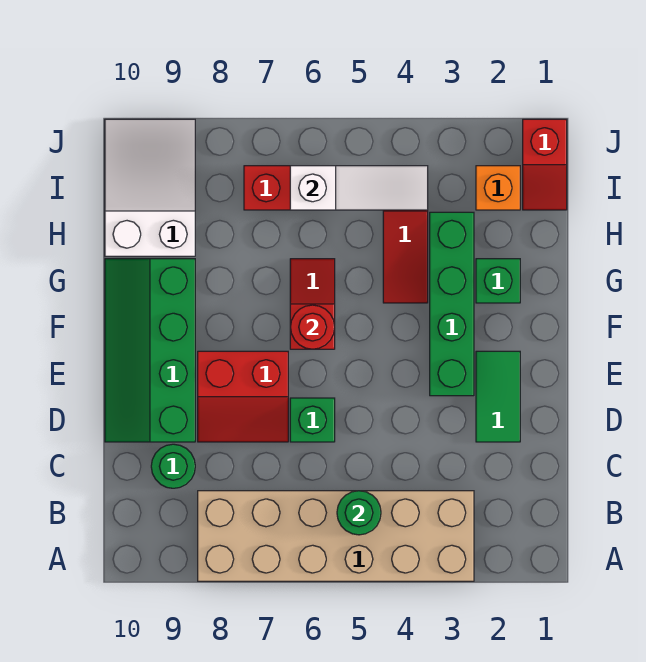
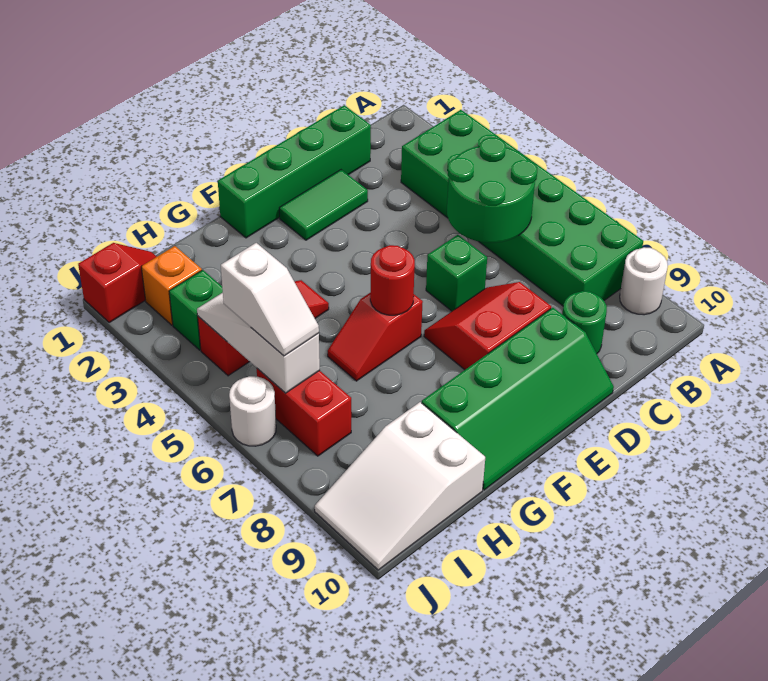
tan brick A3:B8 level 1 -> green brick A3:B8 level 1
none -> white round brick A9 level 1
green round brick B5 level 2 -> green round brick B5:C6 level 2
red slope D7:E8 level 1 top E -> red slope D7:E8 level 1 top 8
green brick E3:H3 level 1 -> green brick C1:F1 level 1
green brick G2 level 1 -> green brick I3 level 1
none -> white slope I5:I6 level 3 top 5
none -> white round brick J6 level 1

